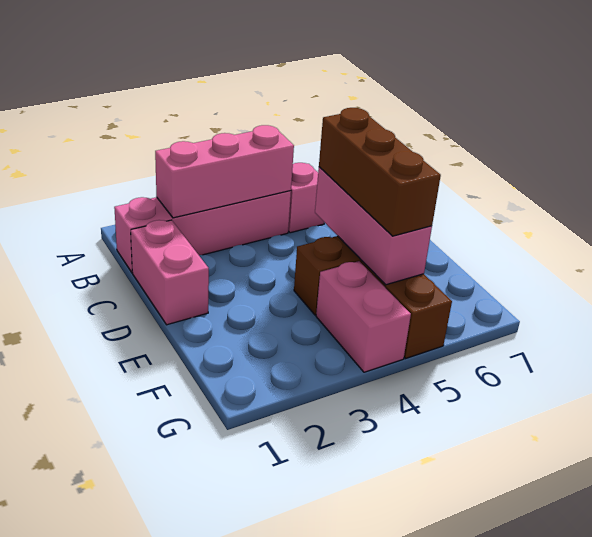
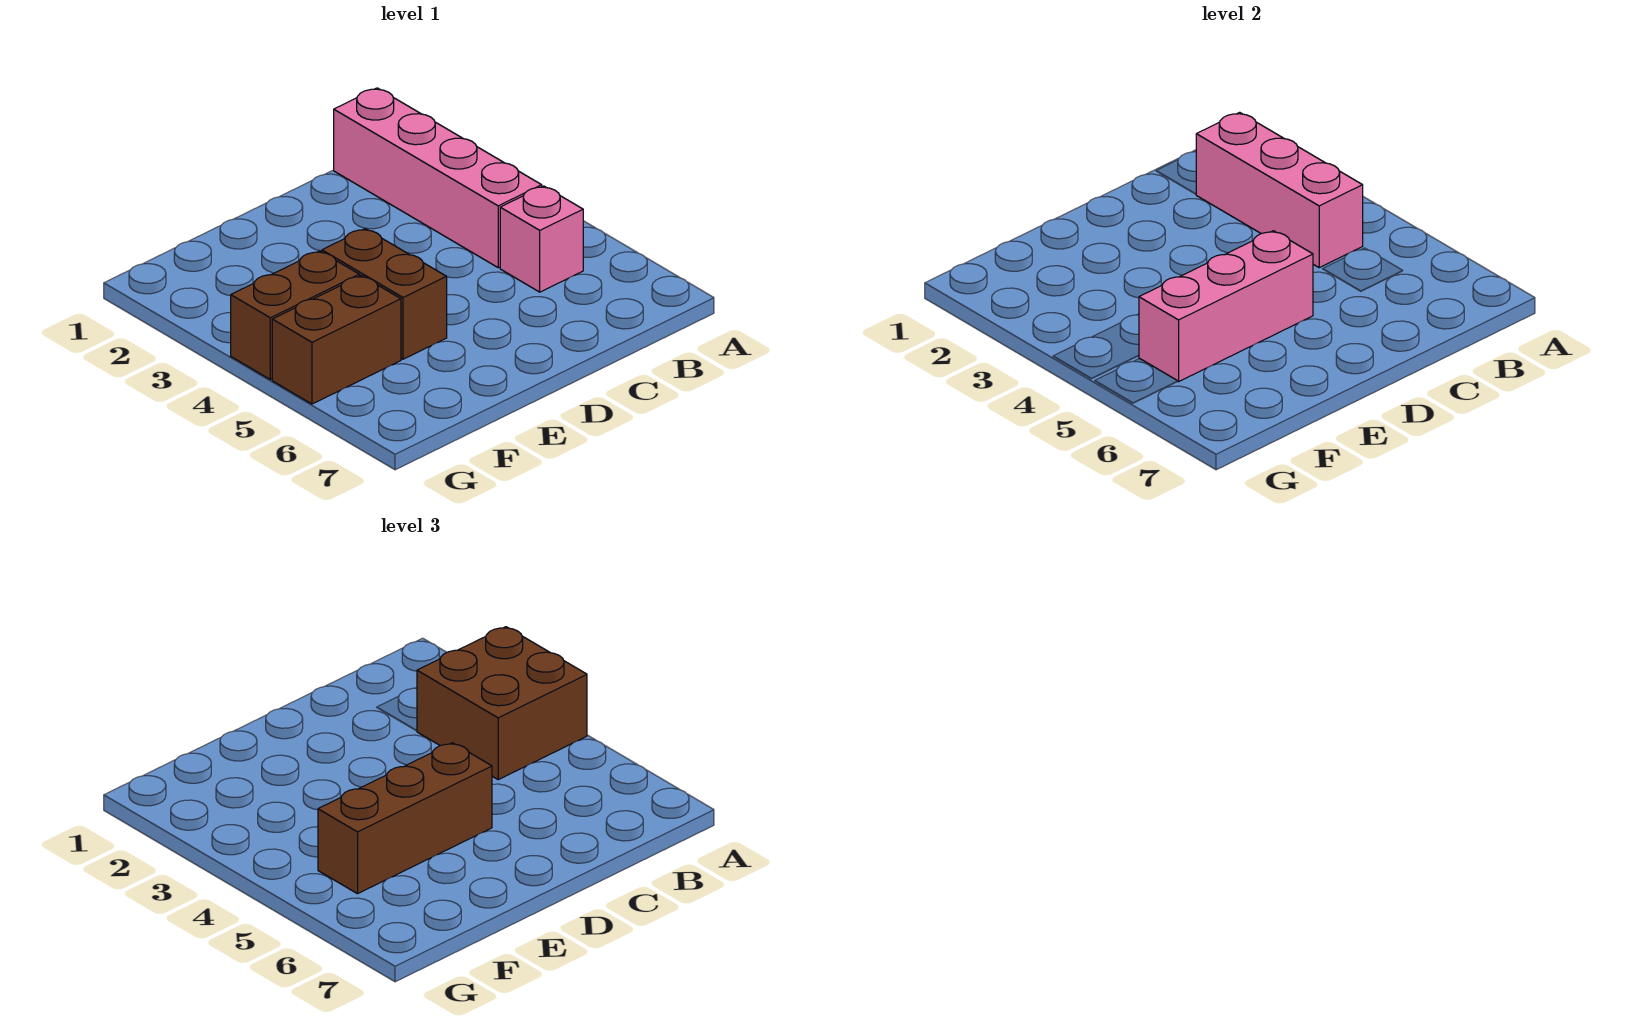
none -> brown brick A3:B4 level 3
pink brick C1:D1 level 1 -> none
pink brick F4:G4 level 1 -> brown brick F4:G4 level 1

